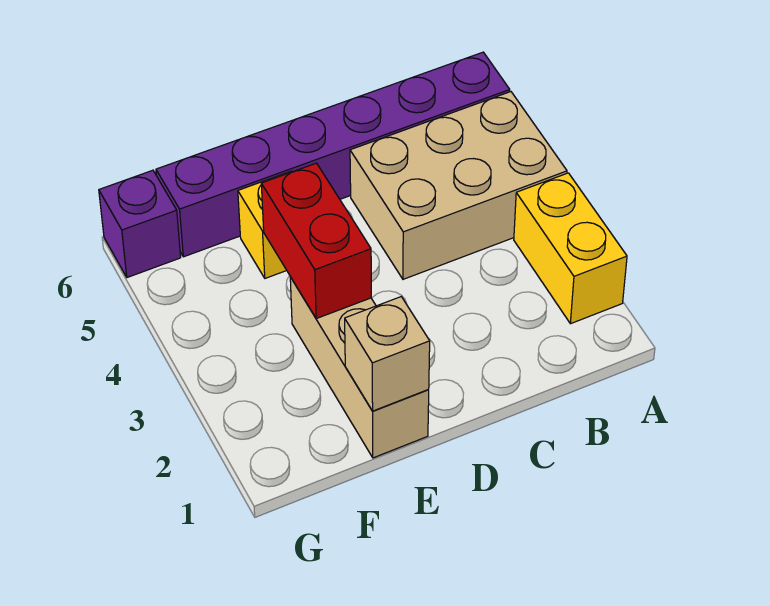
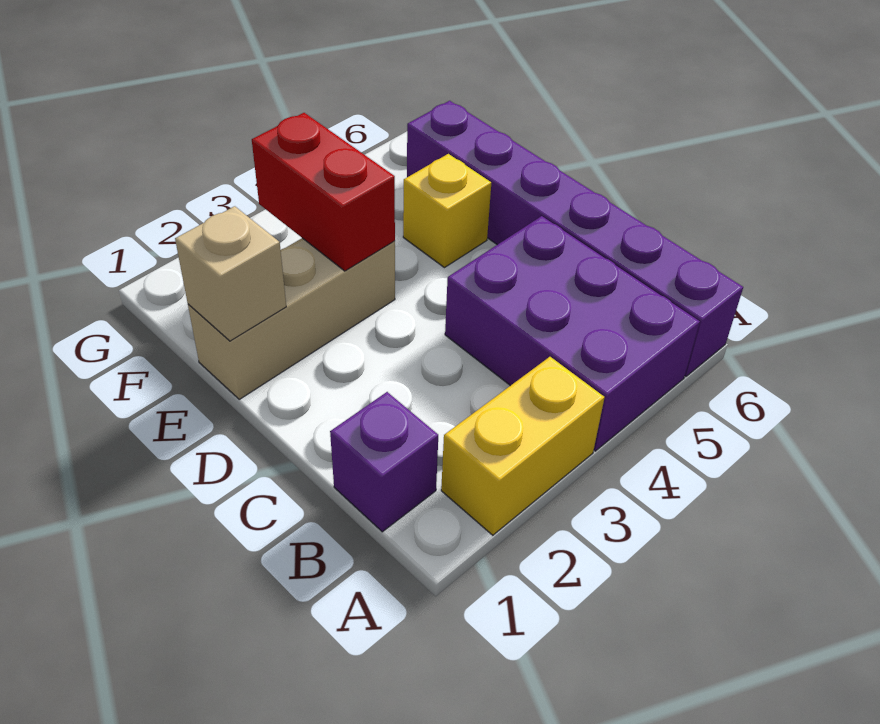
tan brick A4:C5 level 1 -> purple brick A4:C5 level 1
red brick E3:E4 level 2 -> red brick E3:F3 level 2
purple brick G6 level 1 -> purple brick B1 level 1

